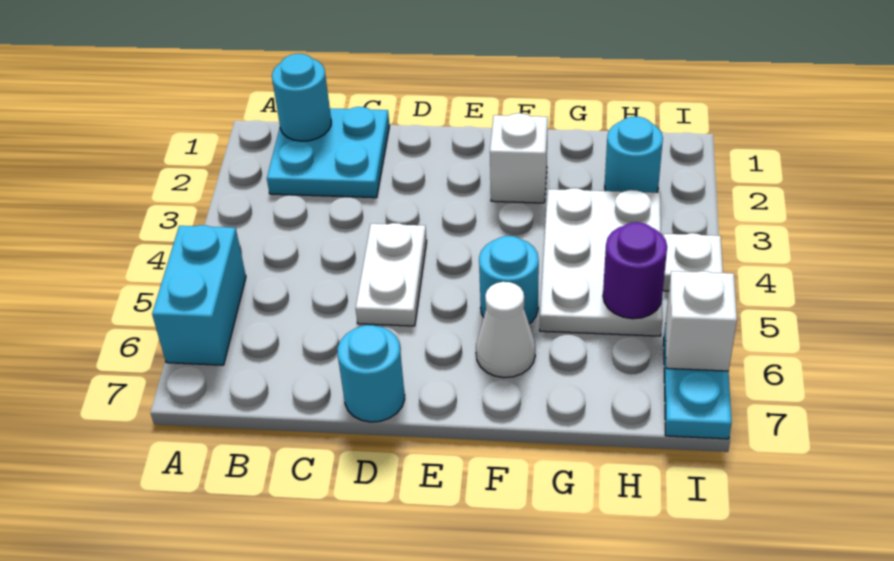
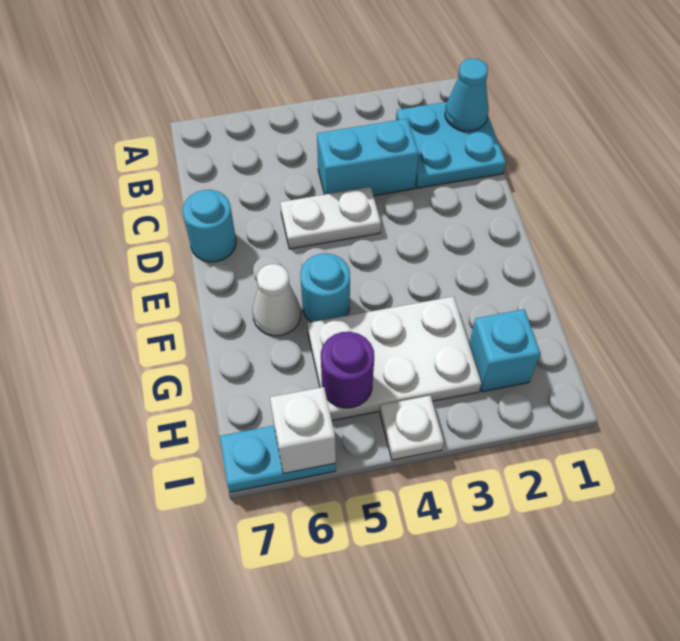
cyan brick A5:A6 level 1 -> cyan brick C3:C4 level 1
cyan round brick B1 level 2 -> cyan cone B1 level 2
white brick F2 level 1 -> none
cyan round brick H2 level 1 -> cyan brick H2 level 1

